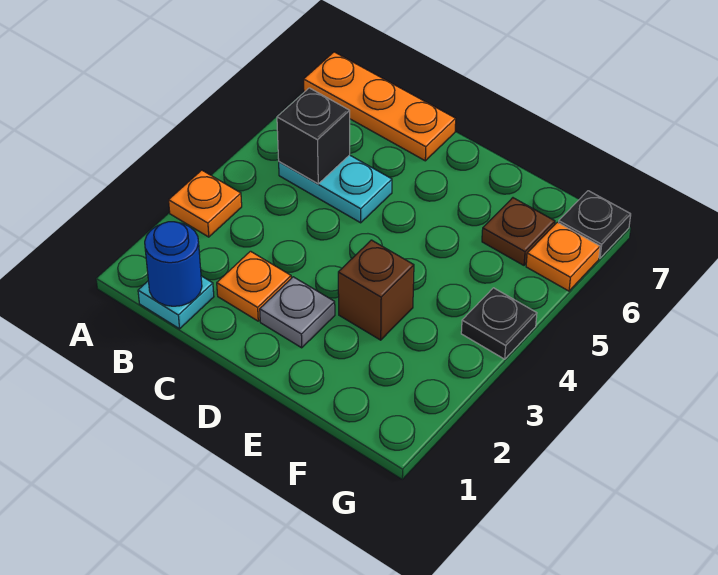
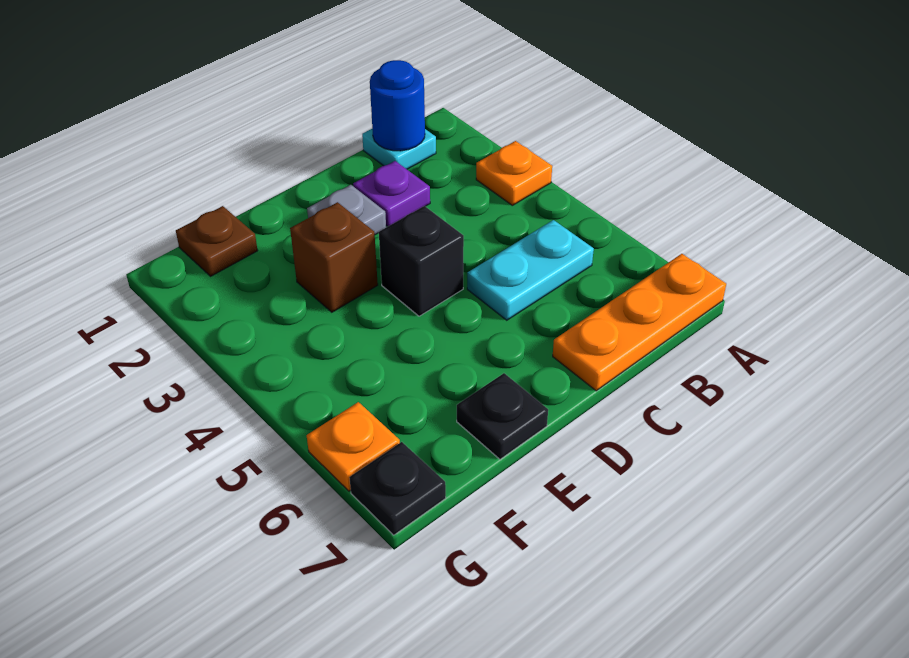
black brick B5 level 2 -> black brick D4 level 1
orange plate C2 level 1 -> purple plate C2 level 1
brown plate F6 level 1 -> brown plate F1 level 1
black plate G4 level 1 -> black plate E7 level 1

